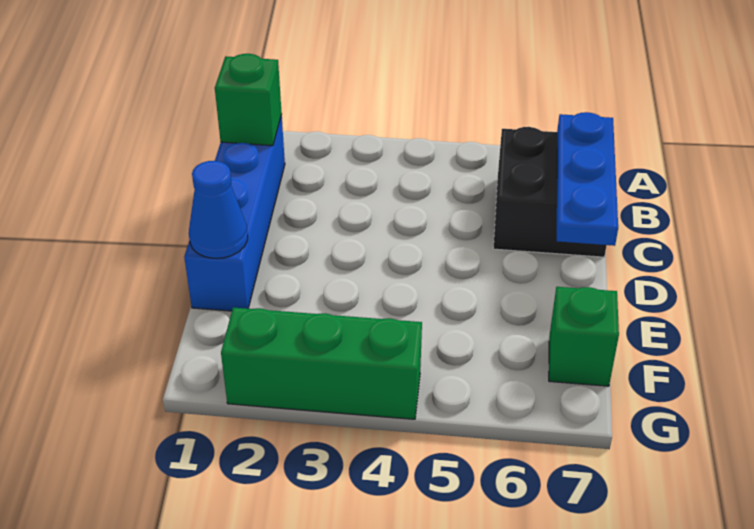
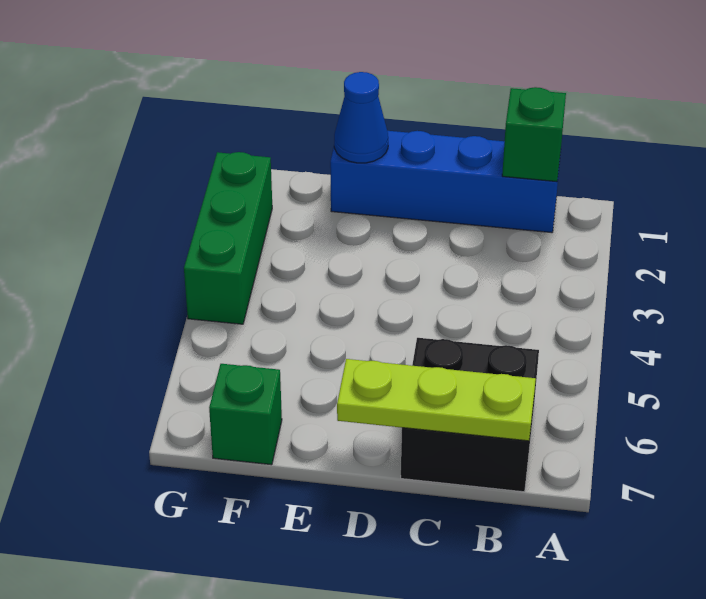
blue plate B7:D7 level 2 -> lime plate B7:D7 level 2

